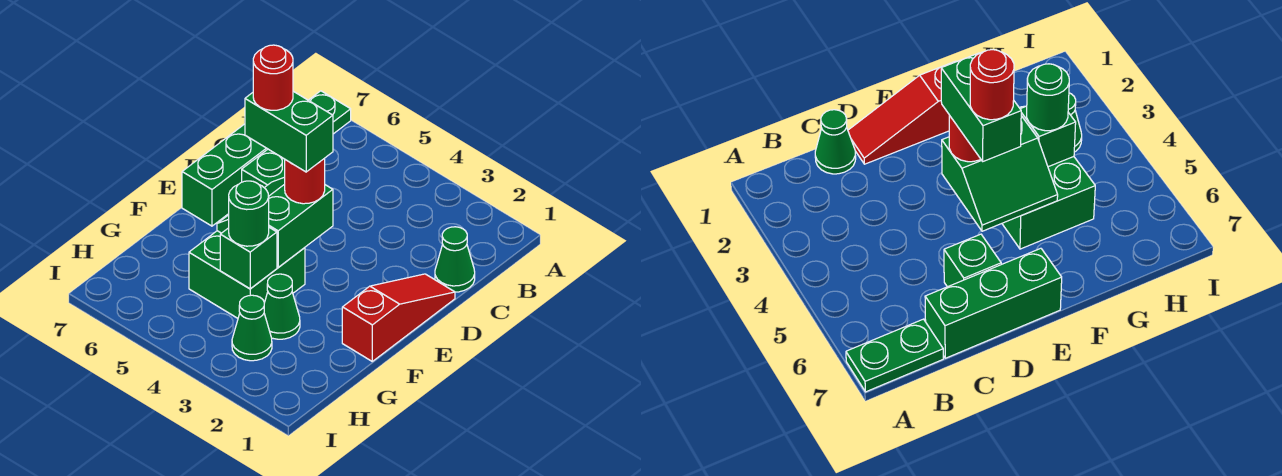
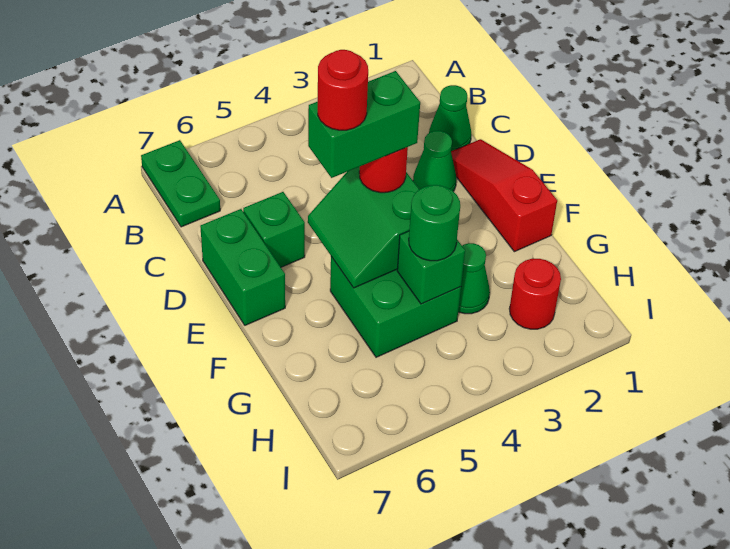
green brick C7:E7 level 1 -> green brick D7:E7 level 1
none -> red round brick H2 level 1
green cone H3 level 1 -> green cone D2 level 1

